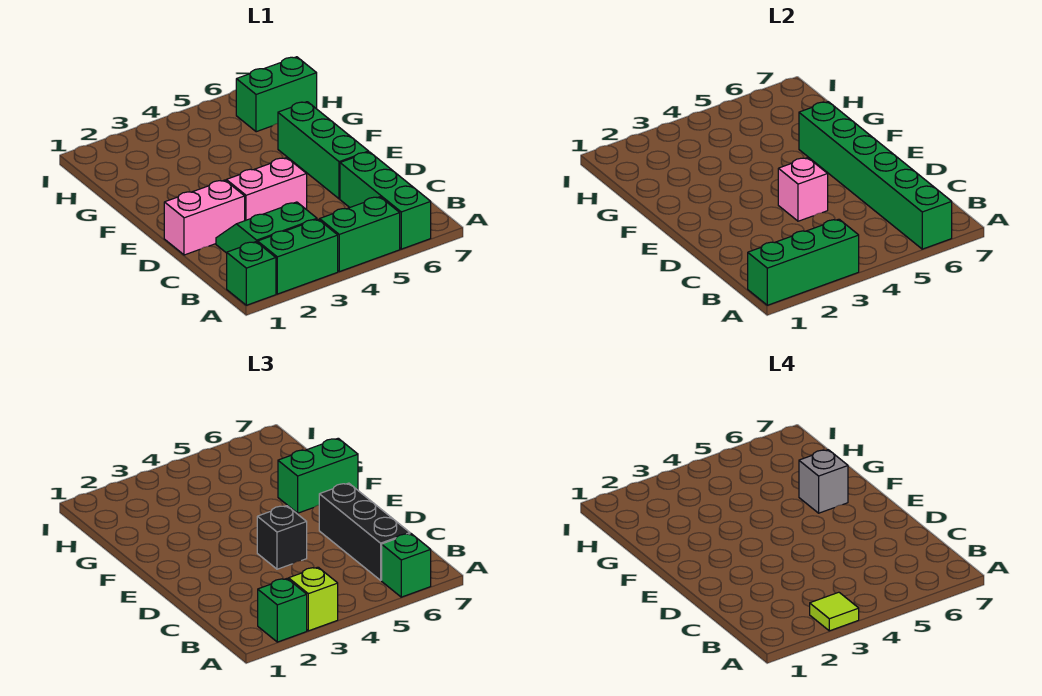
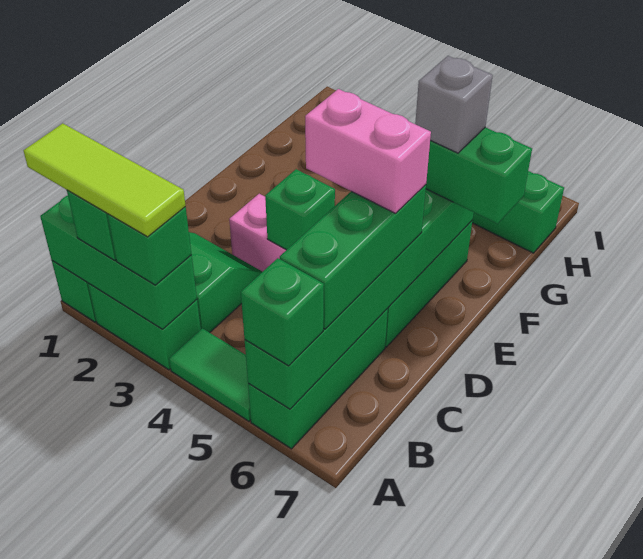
lime brick A3 level 3 -> green brick A3 level 3
lime tile A3 level 4 -> lime tile A1:A3 level 4
green brick A4:A5 level 1 -> green tile A4:A5 level 1
black brick B6:D6 level 3 -> green brick B6:D6 level 3
pink brick D1:D2 level 1 -> pink brick D5:D6 level 4
pink brick D4 level 2 -> green brick D4 level 2
black brick D4 level 3 -> none

